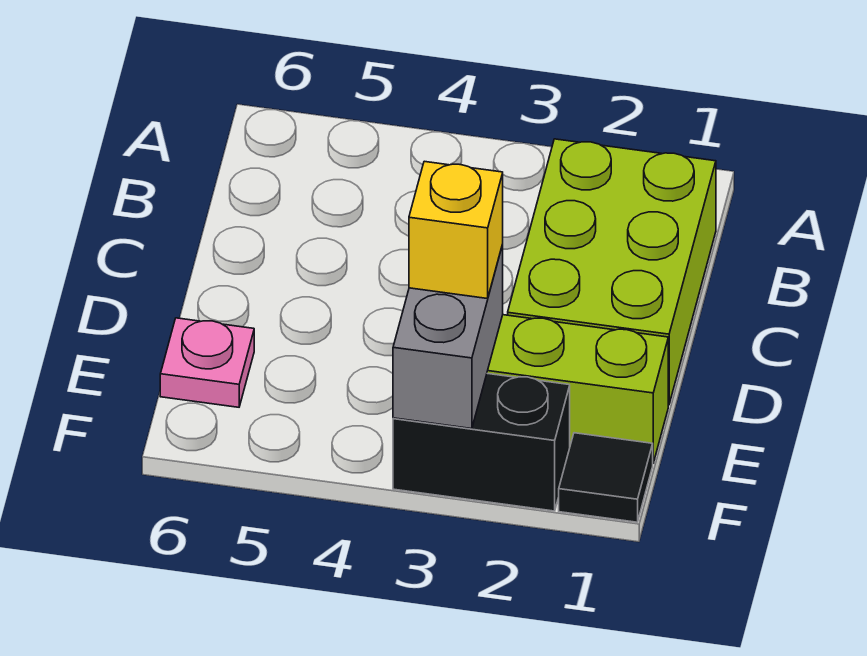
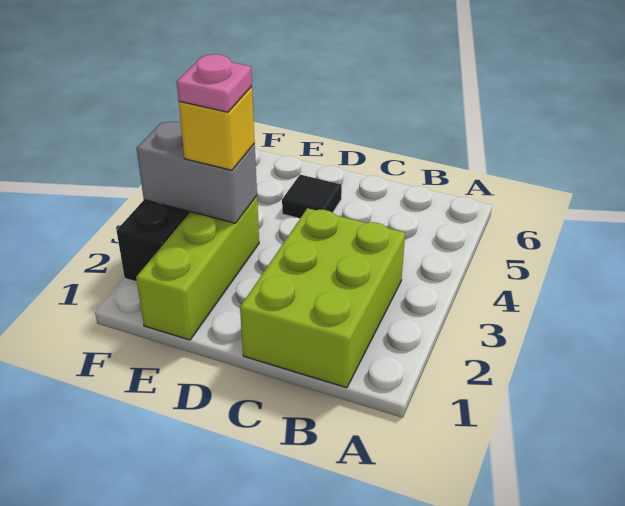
lime brick B1:D2 level 1 -> lime brick B1:C3 level 1
pink plate E6 level 1 -> pink plate E3 level 4
black tile F1 level 1 -> black tile D5 level 1

